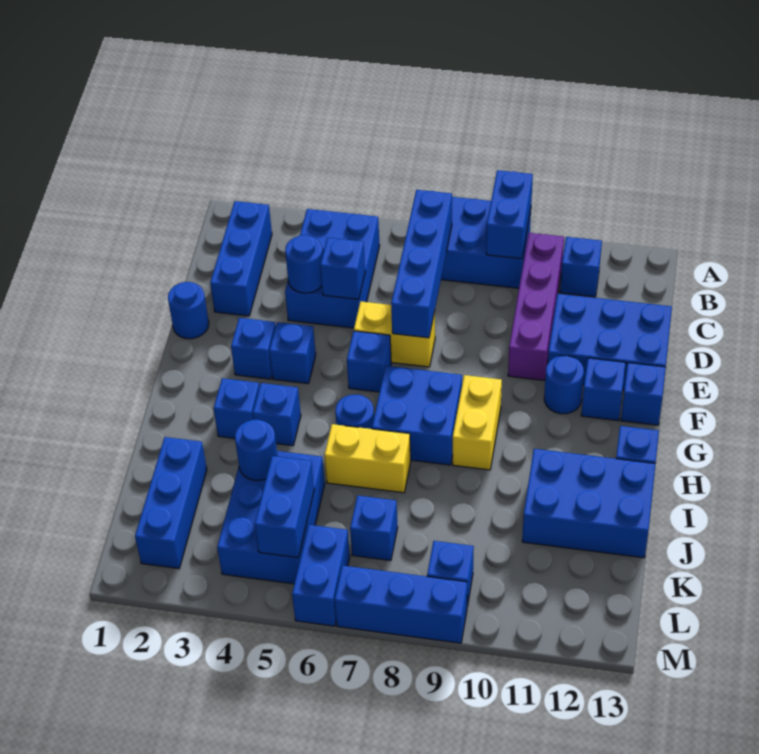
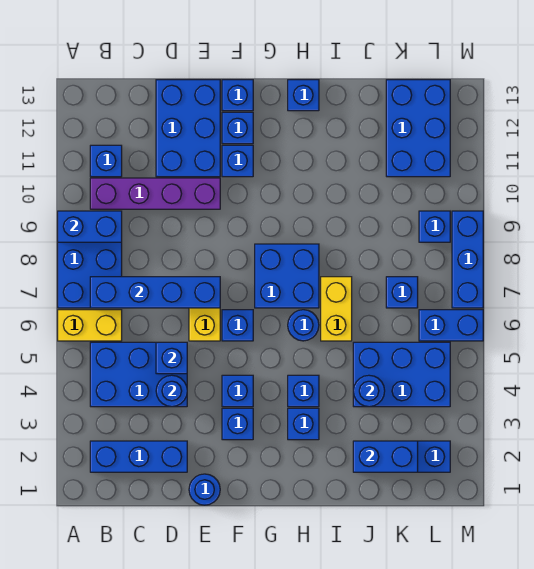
blue round brick F11 level 1 -> blue brick F11 level 1
yellow brick G9:H9 level 1 -> yellow brick A6:B6 level 1
blue brick I11:J13 level 1 -> blue brick K11:L13 level 1
blue brick K5:L5 level 2 -> blue brick J2:K2 level 2

